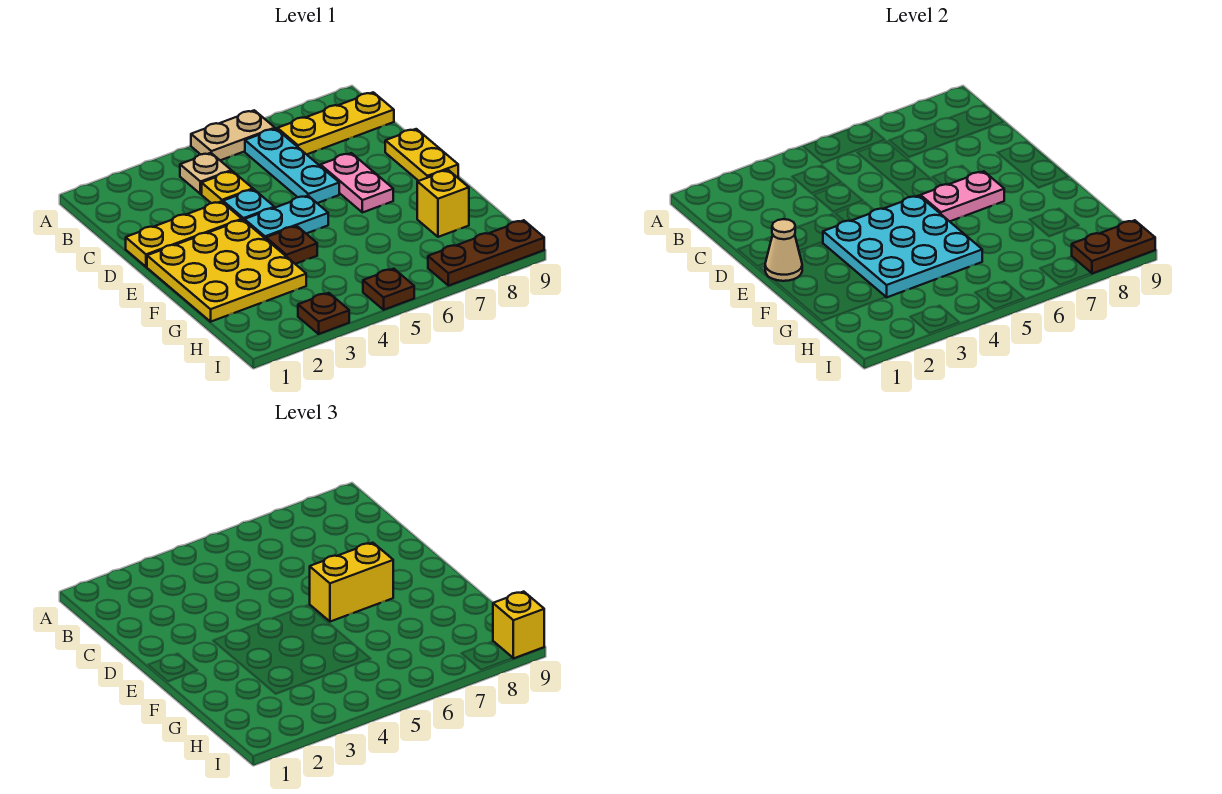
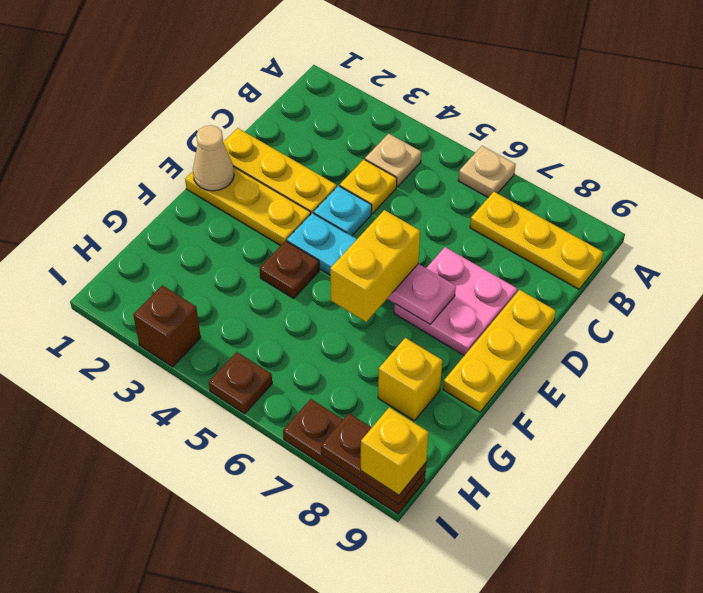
tan plate A5:A6 level 1 -> tan plate A6 level 1
cyan plate B6:D6 level 1 -> none
pink plate D7:E7 level 1 -> pink plate D7:E8 level 1
yellow plate D9:E9 level 1 -> yellow plate D9:F9 level 1
yellow plate E1:G3 level 1 -> yellow plate E1:E3 level 1
cyan plate E3:G5 level 2 -> none
yellow brick E6:E7 level 3 -> yellow brick E6:F6 level 3
brown plate I3 level 1 -> brown brick I3 level 1

